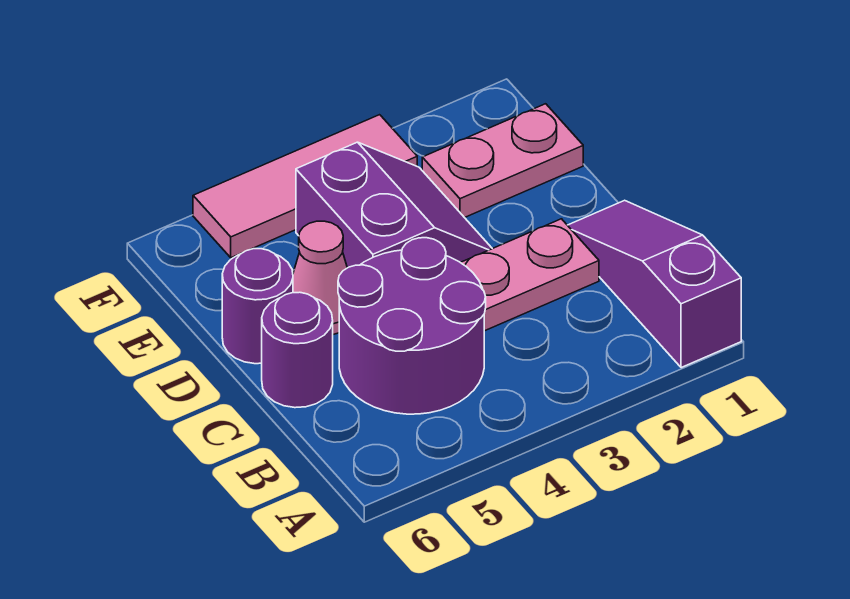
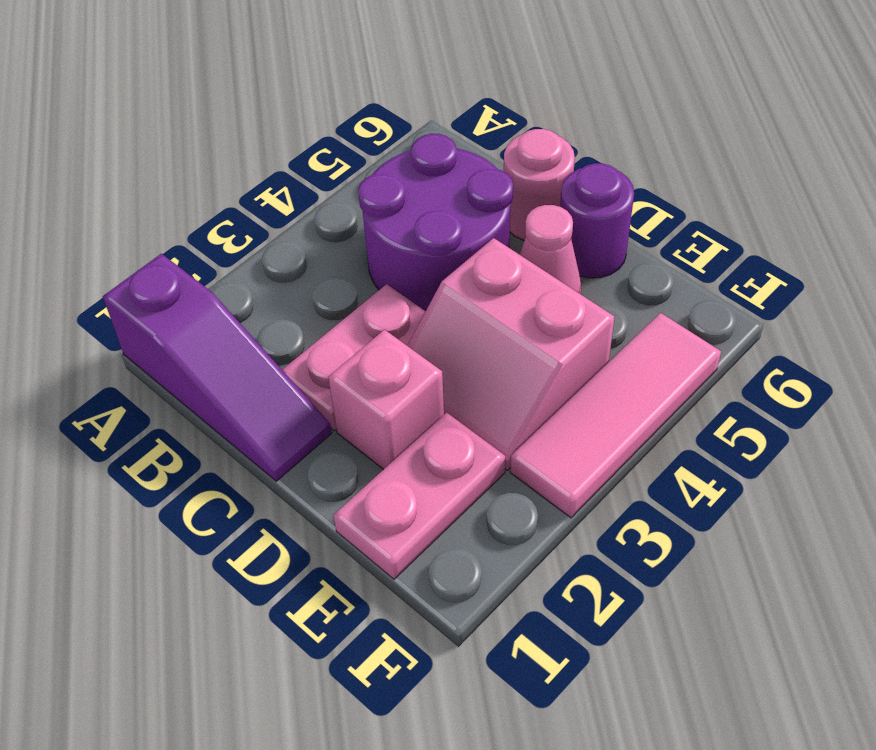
purple round brick C6 level 1 -> pink round brick C6 level 1
none -> pink brick D2 level 1
purple slope D3:E4 level 1 top 4 -> pink slope D3:E4 level 1 top 4

